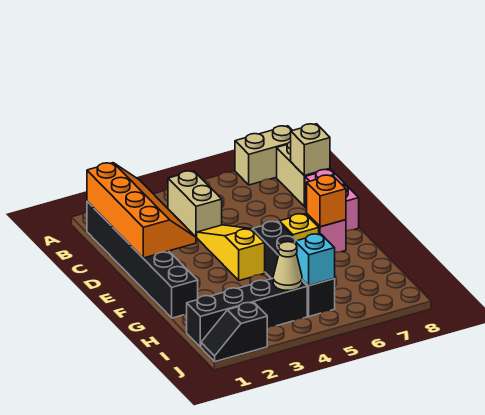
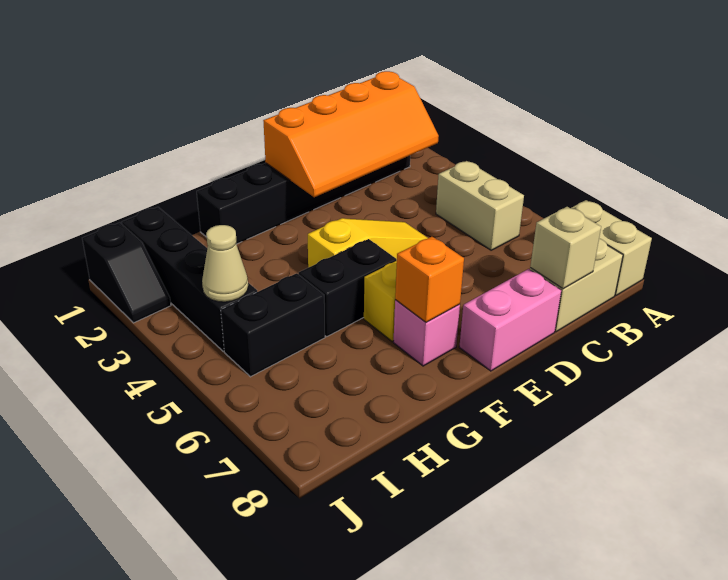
tan brick B4:C4 level 1 -> tan brick B4:B5 level 1
cyan brick I5 level 2 -> none
black slope J1:J2 level 1 top 2 -> black slope J1:J2 level 1 top 1

